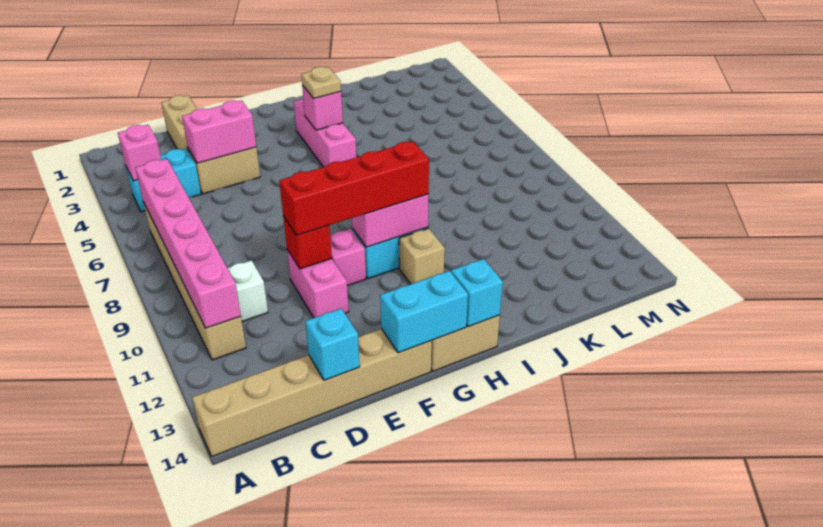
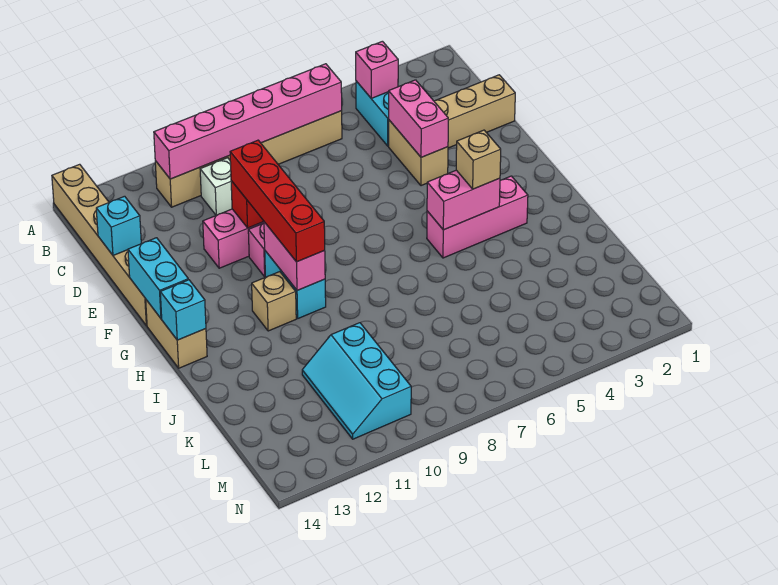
pink brick H4 level 2 -> pink brick H4:H5 level 2
tan plate H4 level 3 -> tan brick H4 level 3
none -> cyan slope K10:M11 level 1 top 10

